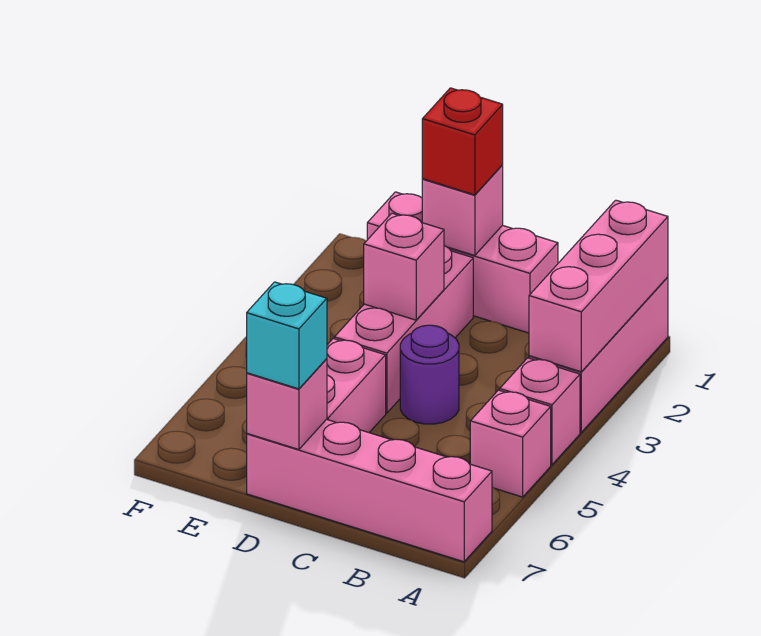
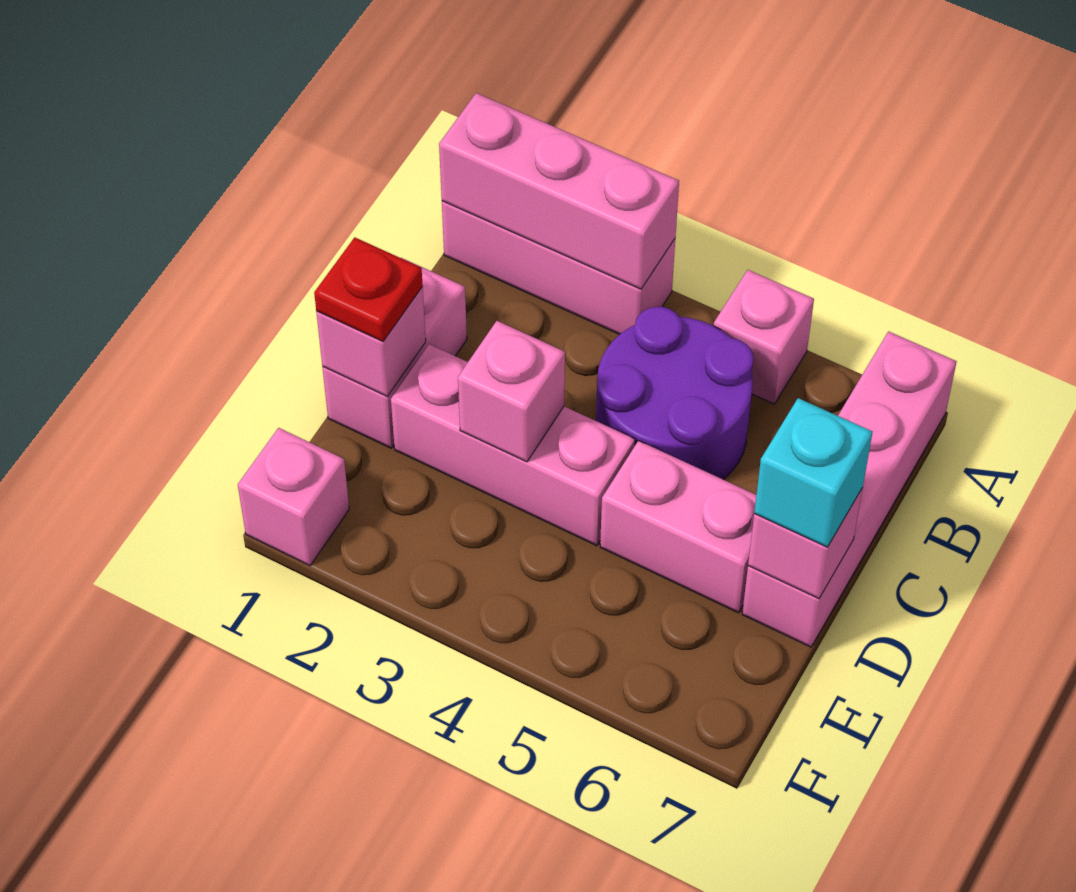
pink brick A4 level 1 -> pink brick F1 level 1
pink brick C1:E1 level 1 -> pink brick C1:D1 level 1
purple round brick C4 level 1 -> purple round brick B4:C5 level 1
red brick D1 level 3 -> red plate D1 level 3

